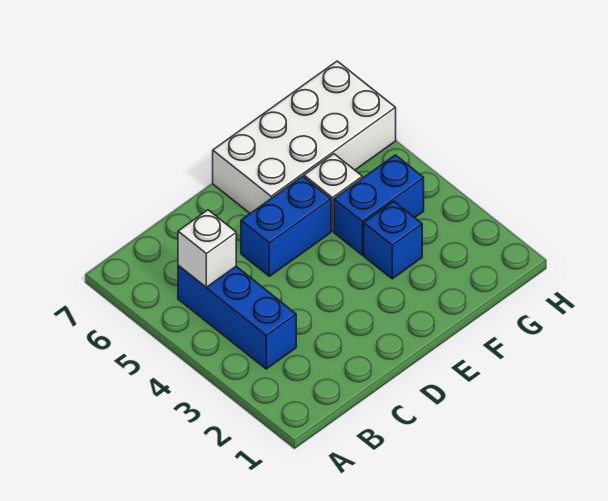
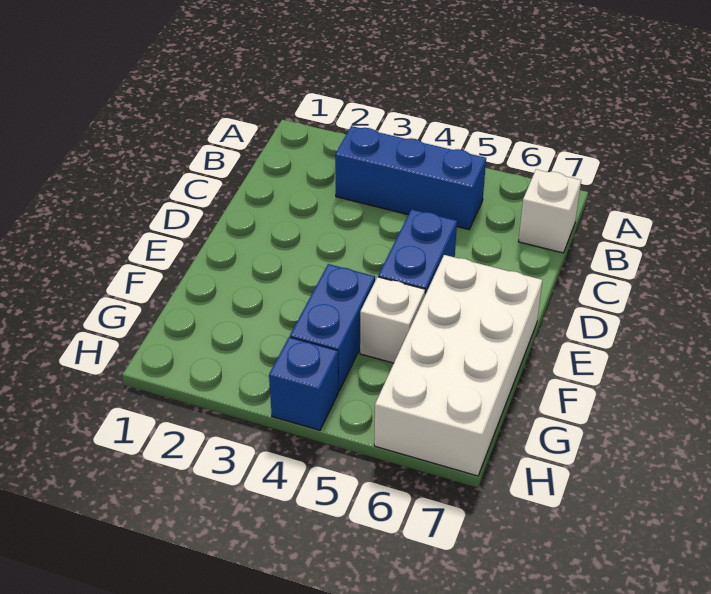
white brick B5 level 2 -> white brick B7 level 1
blue brick F3 level 1 -> blue brick H4 level 1

